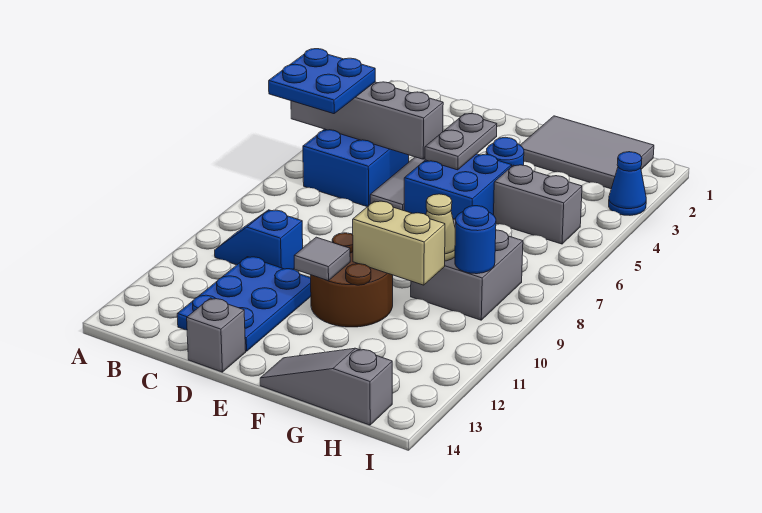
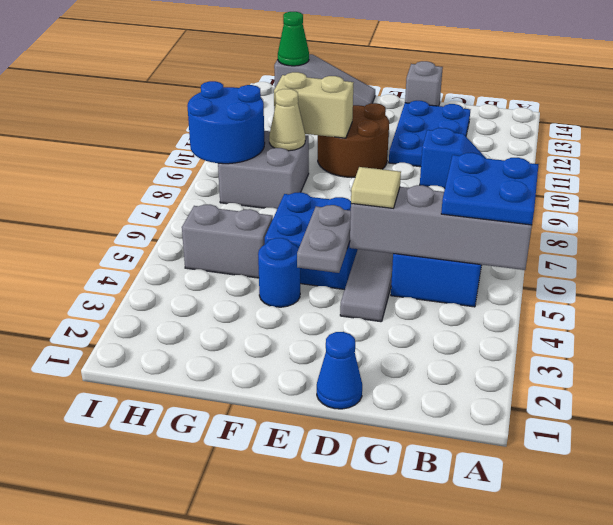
none -> tan tile D5 level 3
grey tile E11 level 2 -> none
grey tile F1:H2 level 1 -> none
blue round brick H9 level 2 -> blue round brick H8:I9 level 2
none -> green cone H14 level 2
blue cone I3 level 1 -> blue cone D1 level 1

